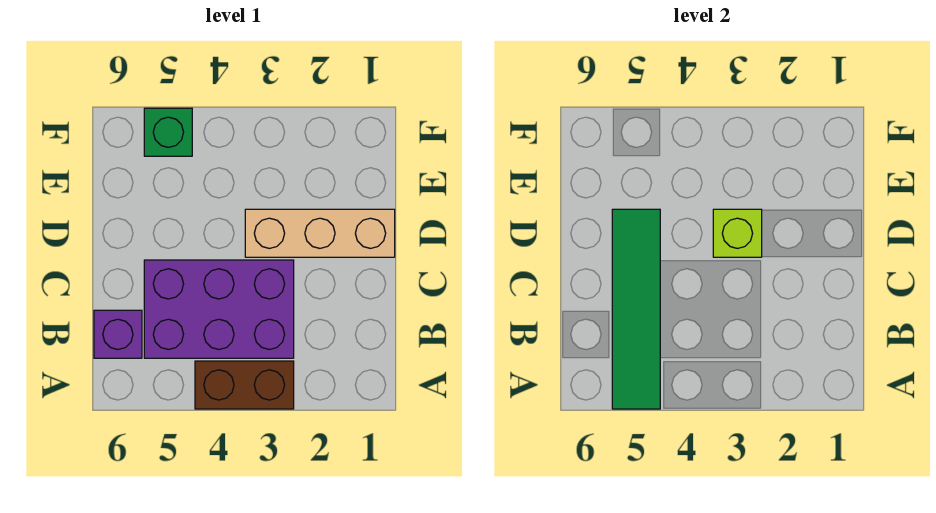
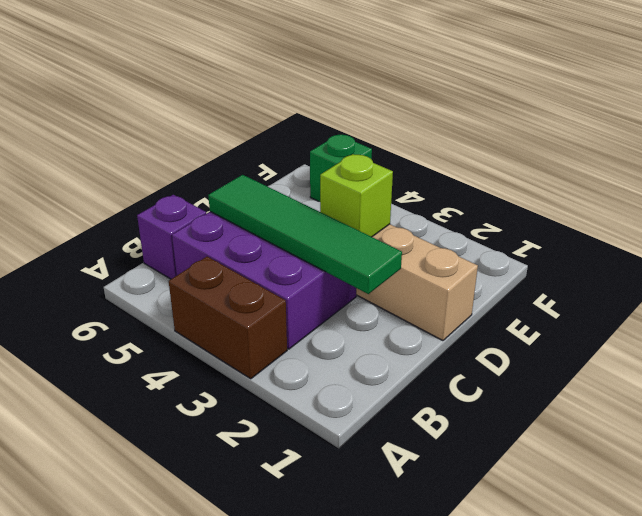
green tile A5:D5 level 2 -> green tile C2:C5 level 2

